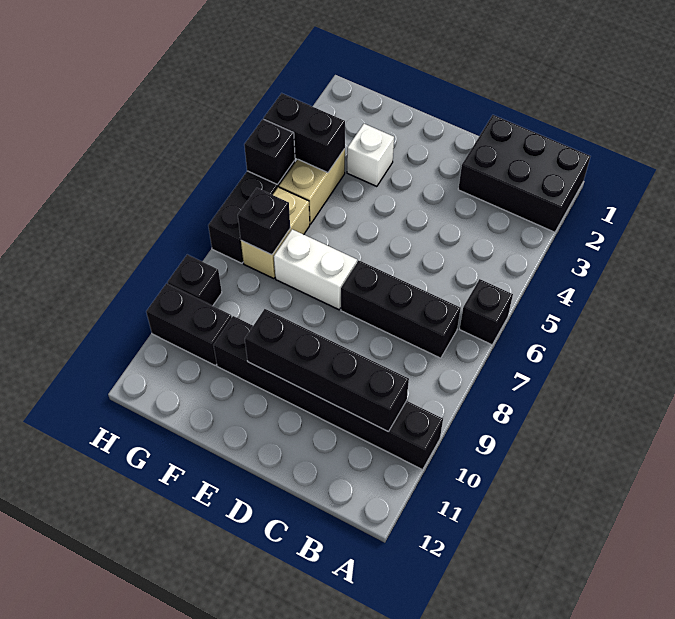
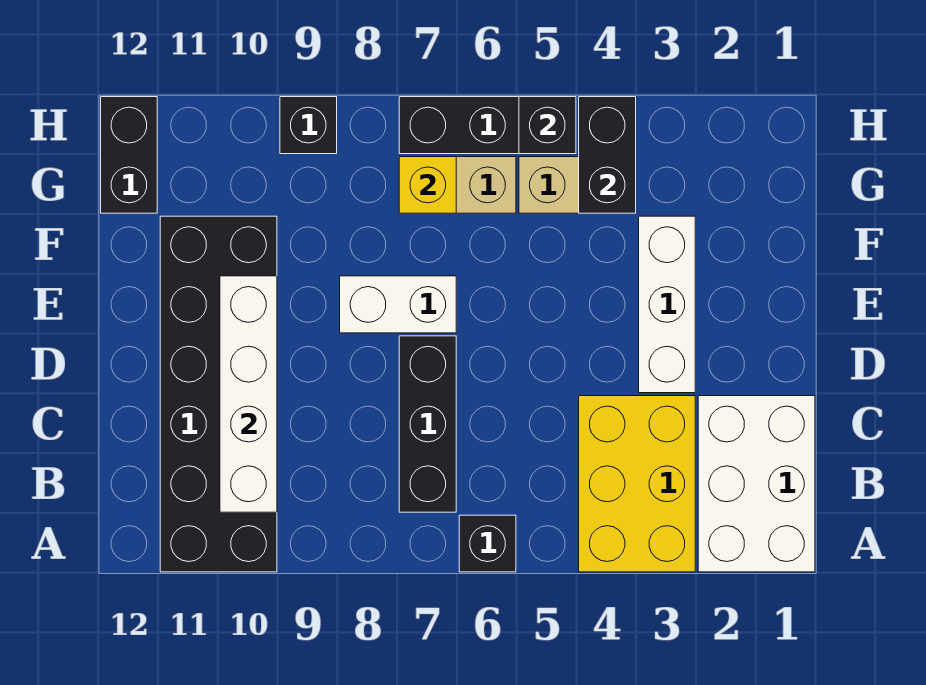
black brick A1:C2 level 1 -> white brick A1:C2 level 1
none -> yellow brick A3:C4 level 1
black brick A10:F10 level 1 -> black brick A10:F11 level 1
black brick B10:E10 level 2 -> white brick B10:E10 level 2
white brick E7:F7 level 1 -> white brick E7:E8 level 1
white brick F3 level 1 -> white brick D3:F3 level 1
black brick G7 level 2 -> yellow brick G7 level 2
black brick G10:H10 level 1 -> black brick G12:H12 level 1

